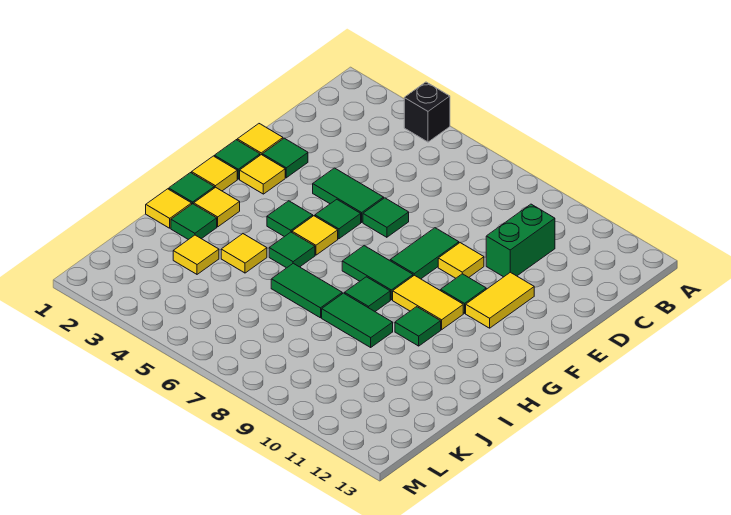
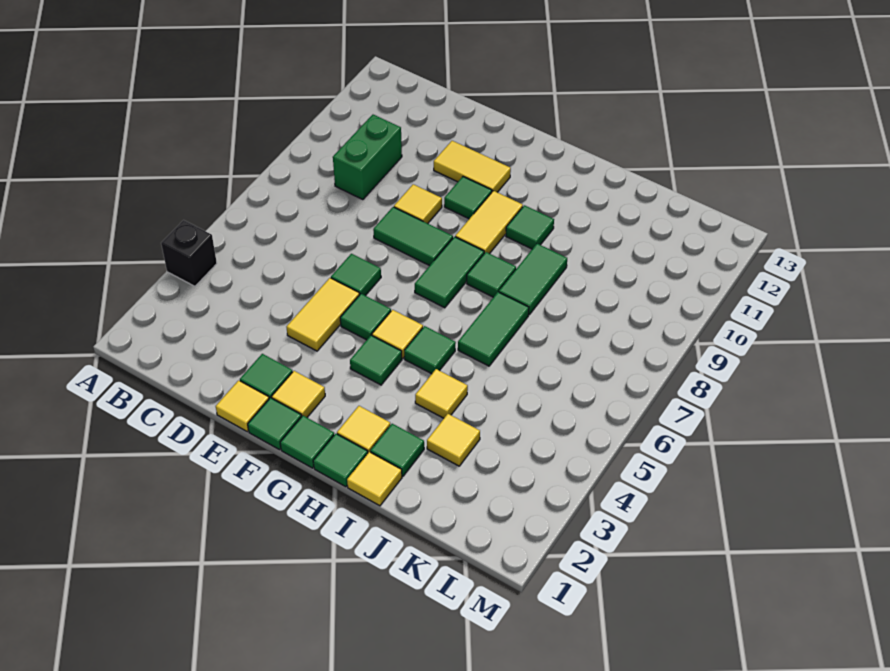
green brick C10:D10 level 1 -> green brick C9:C10 level 1
green tile E4:E5 level 1 -> yellow tile E4:E5 level 1
yellow tile G1 level 1 -> green tile G1 level 1

